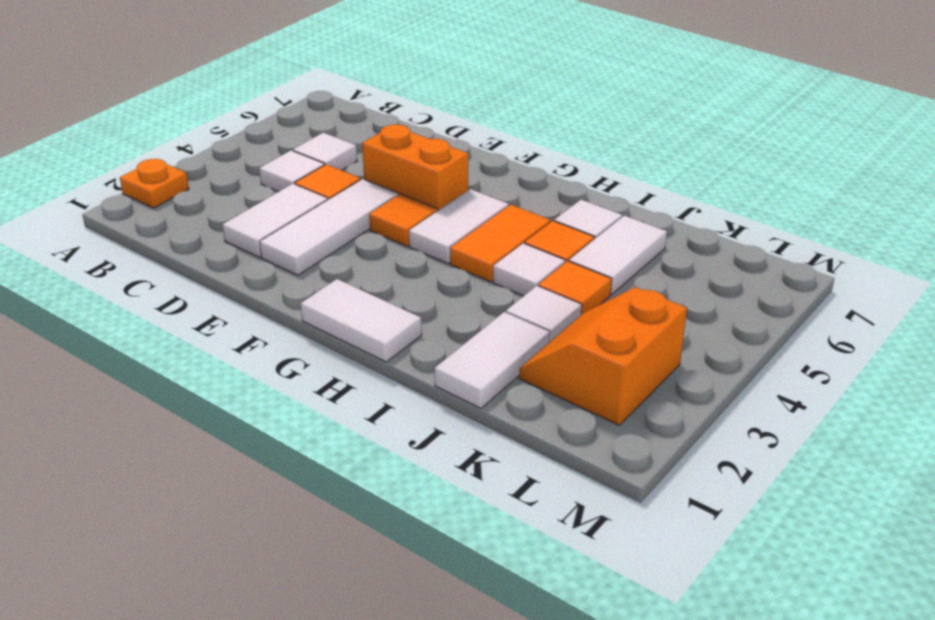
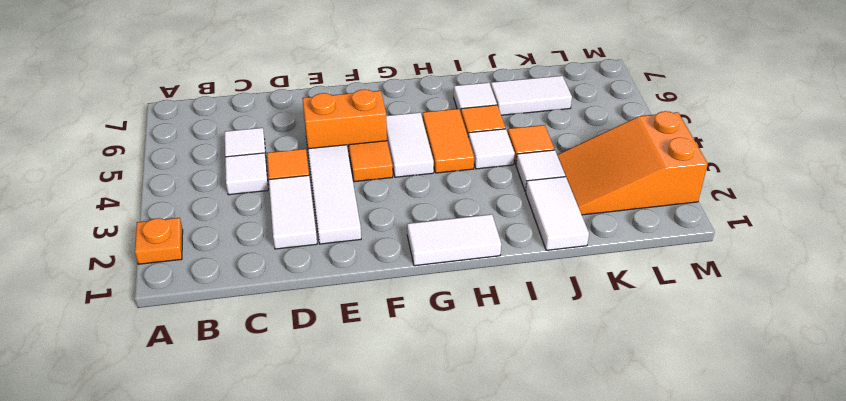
white tile J5:J6 level 1 -> white tile J6:K6 level 1
orange slope K2:L3 level 1 top L -> orange slope K2:M3 level 1 top M

